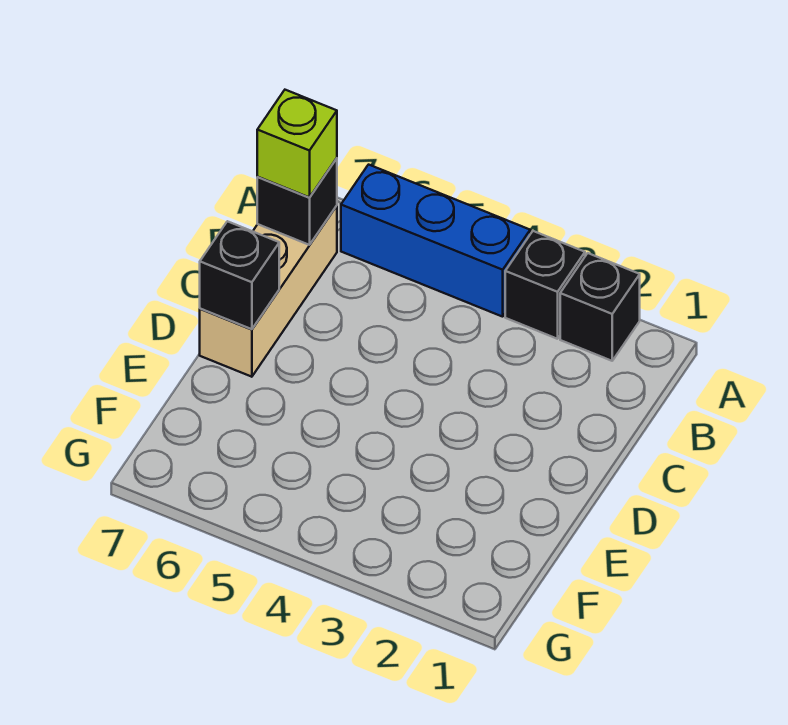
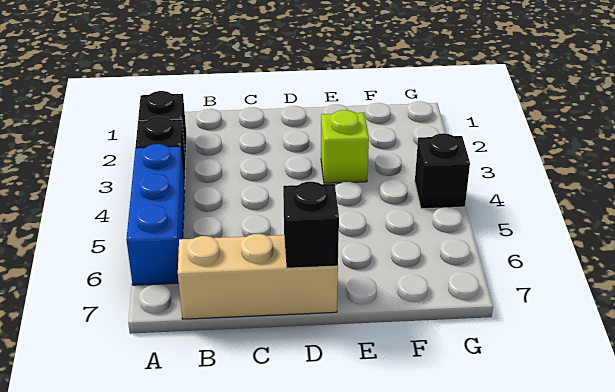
black brick B7 level 2 -> black brick G4 level 1
lime brick B7 level 3 -> lime brick E3 level 1

